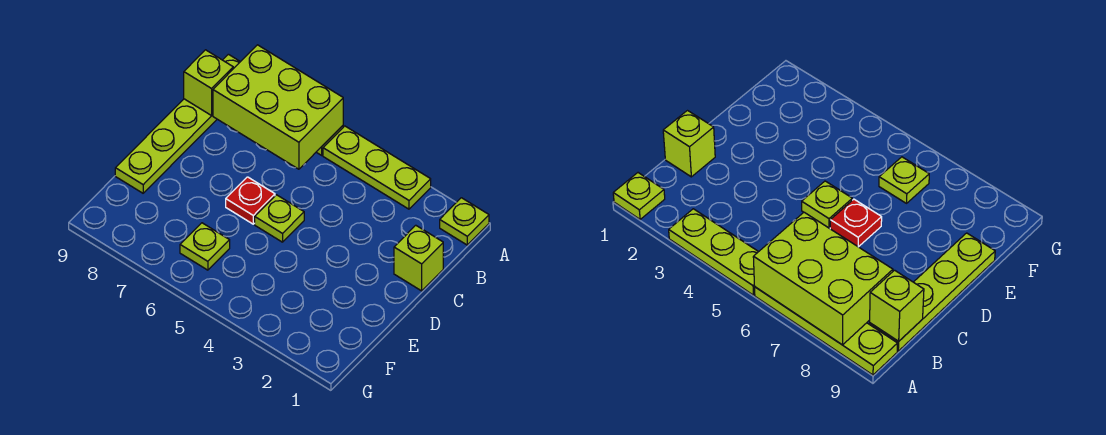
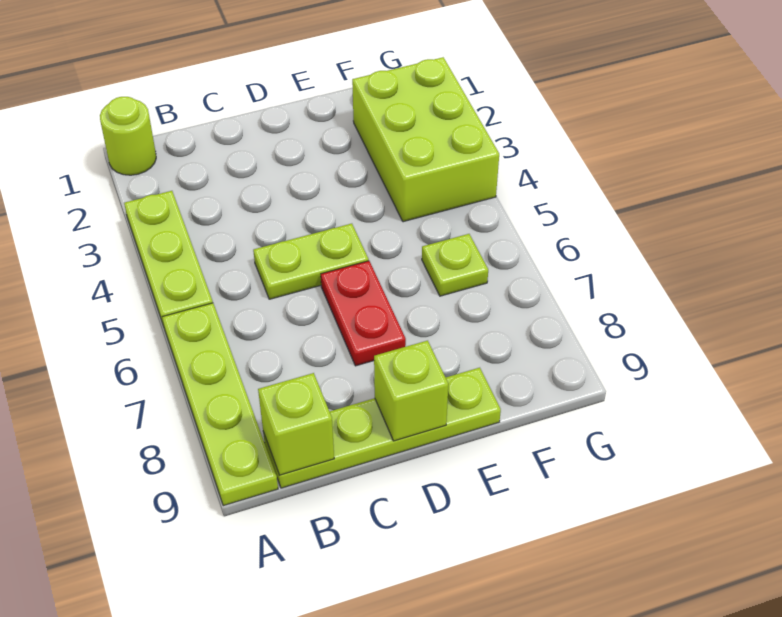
lime plate A1 level 1 -> lime round brick A1 level 1
lime brick A6:B8 level 2 -> lime brick F2:G4 level 1
lime brick C1 level 1 -> lime brick D9 level 2
lime plate D5 level 1 -> lime plate C5:D5 level 1
red plate D6 level 1 -> red plate D6:D7 level 1

